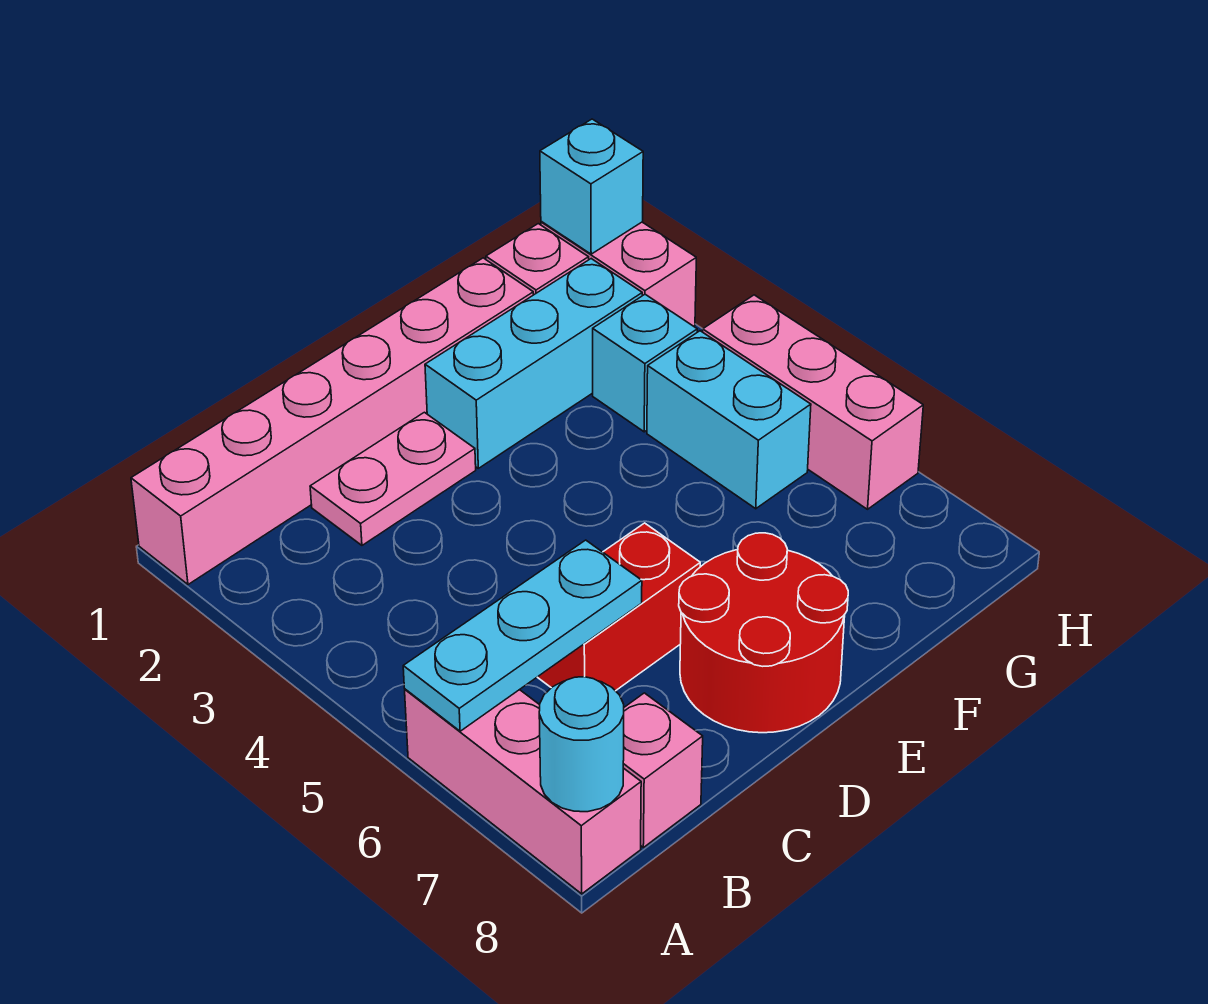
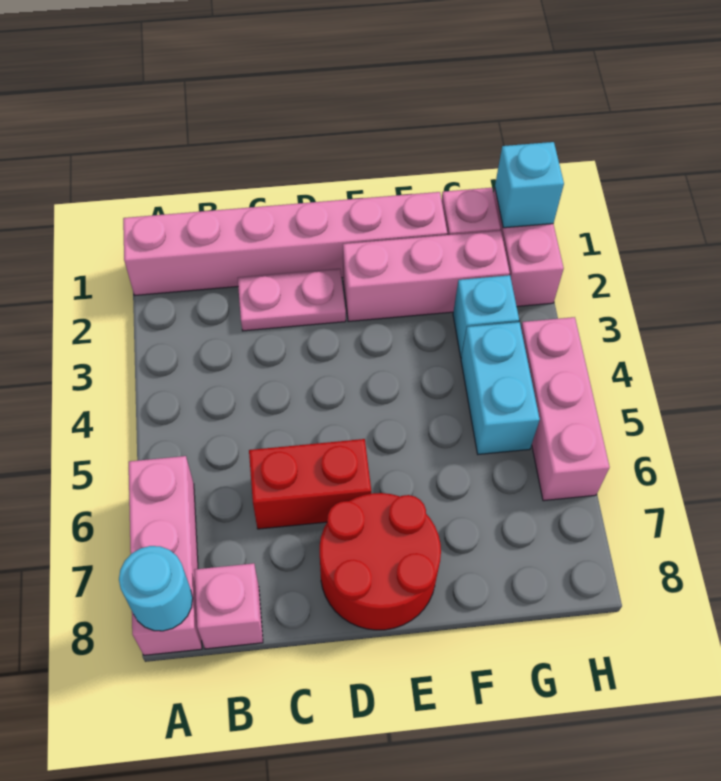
cyan plate A6:C6 level 2 -> none
cyan brick E2:G2 level 1 -> pink brick E2:G2 level 1

